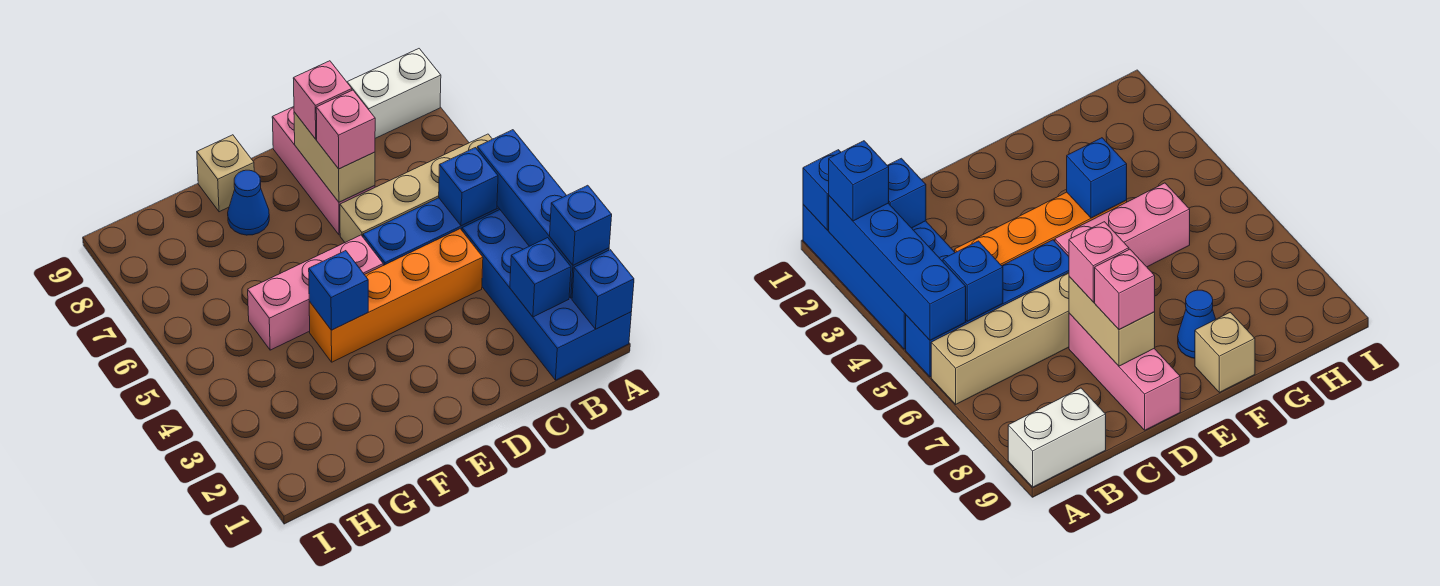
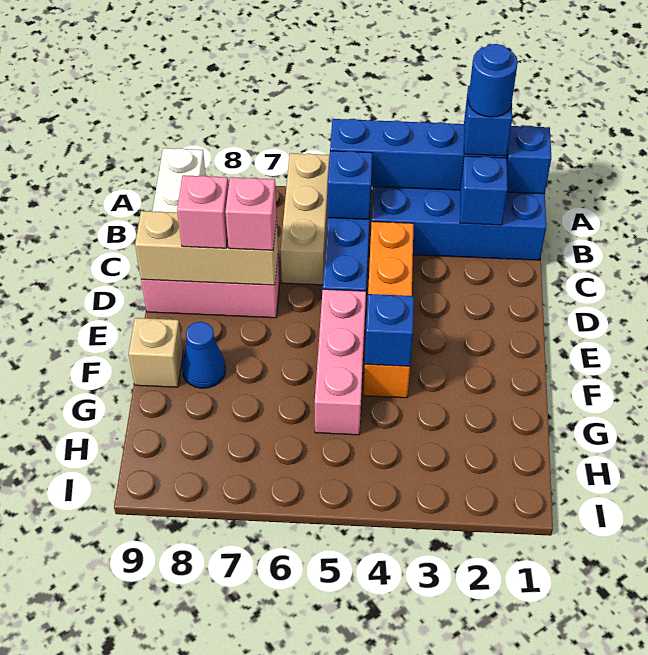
none -> blue round brick A2 level 4
tan brick A6:D6 level 1 -> tan brick A6:C6 level 1
tan brick D7:D8 level 2 -> tan brick D7:D9 level 2

